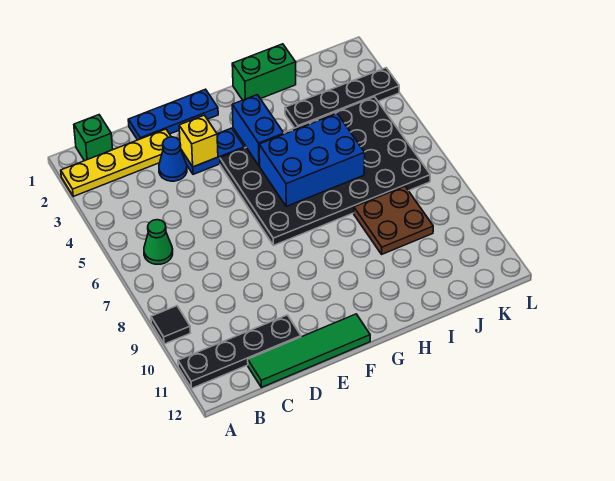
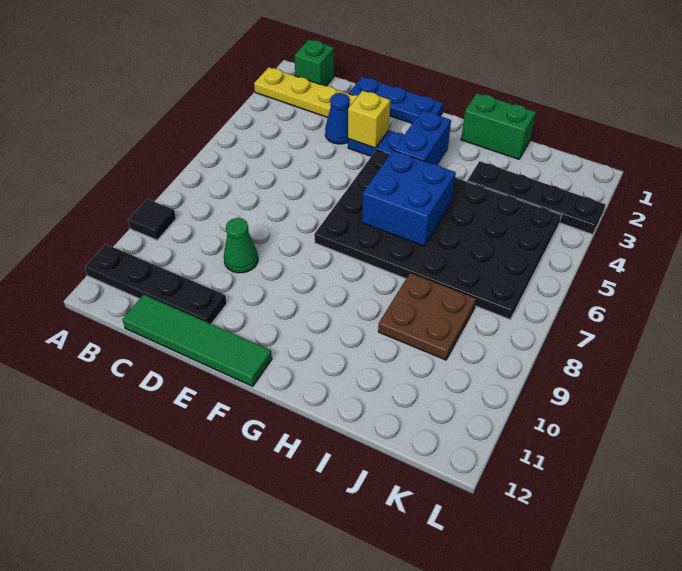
green cone B6 level 1 -> green cone D9 level 1
blue brick G5:I6 level 2 -> blue brick G5:H6 level 2

